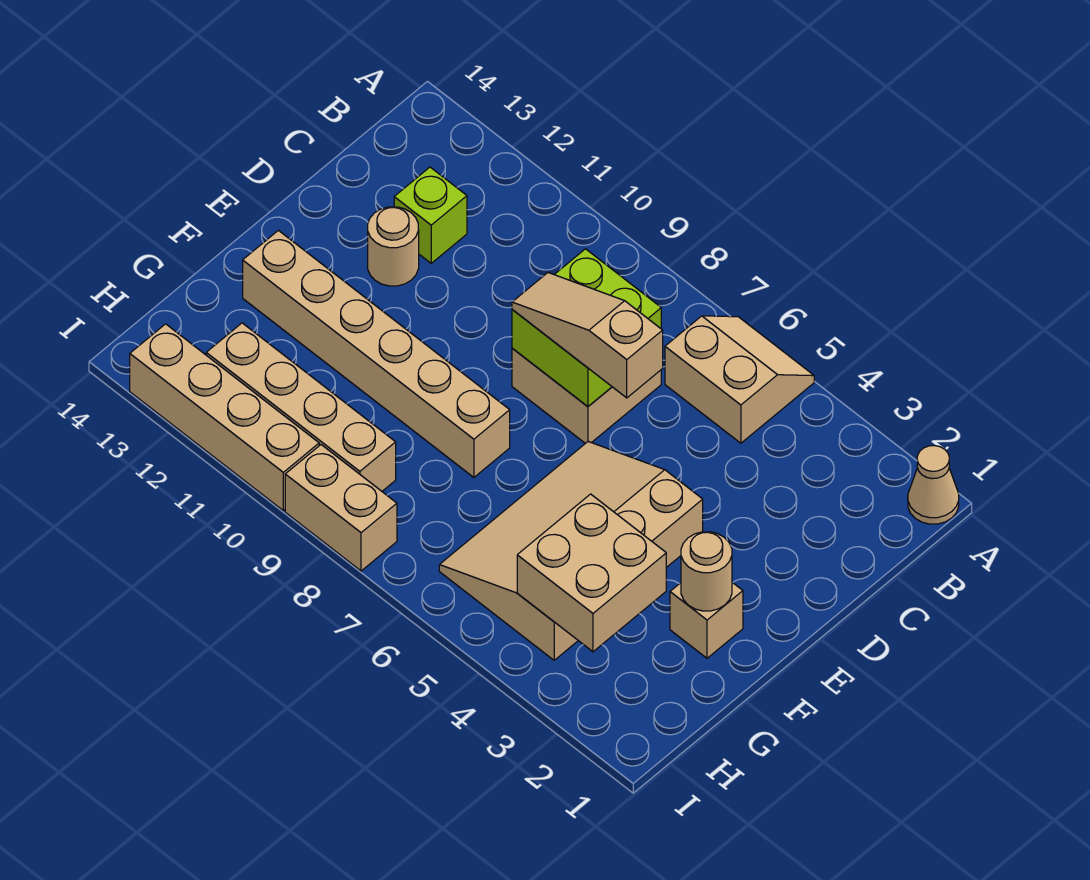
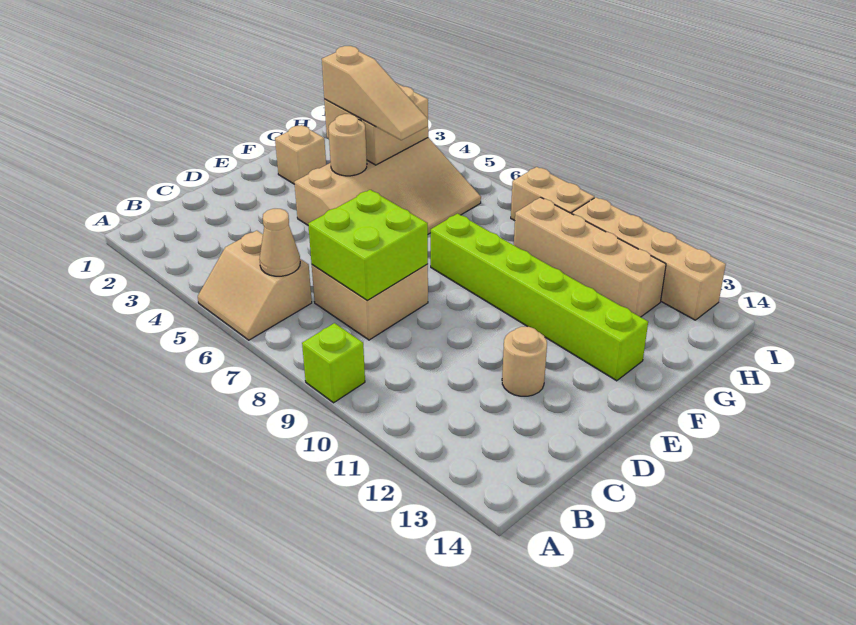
tan cone A1 level 1 -> tan cone B6 level 2
lime brick C12 level 1 -> lime brick A9 level 1
tan slope D6:D8 level 3 top 6 -> tan slope G3:G5 level 3 top 3
tan round brick F2 level 2 -> tan round brick F4 level 2
tan brick F8:F13 level 1 -> lime brick F8:F13 level 1

